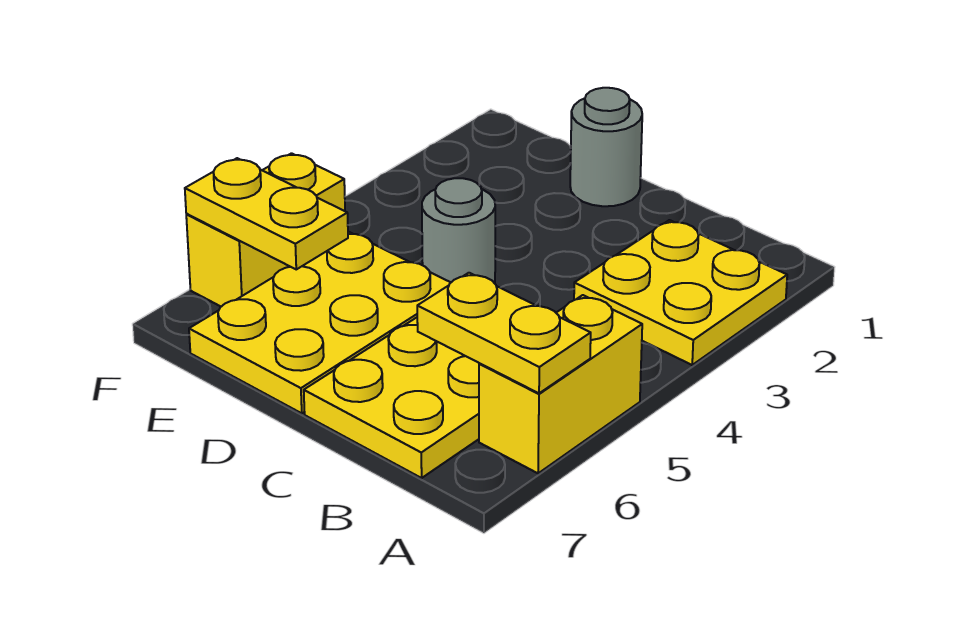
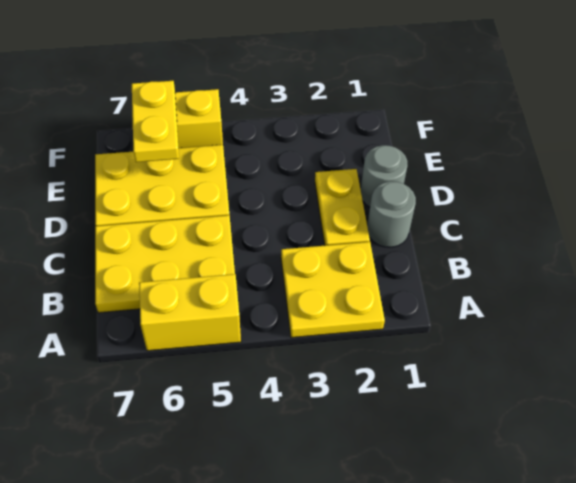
yellow plate A6:B6 level 2 -> yellow plate C2:D2 level 1
grey round brick D4 level 1 -> grey round brick C1 level 1

